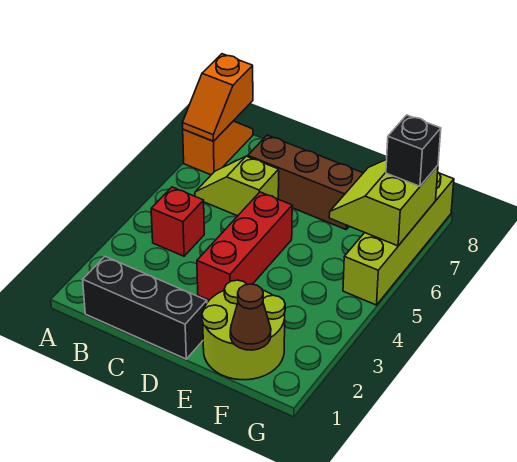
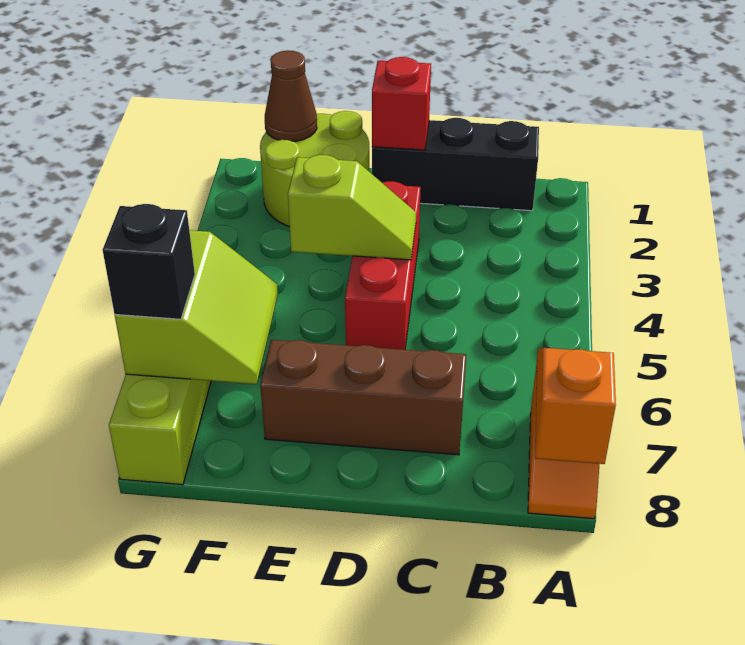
red brick B4 level 1 -> red brick D1 level 2
lime slope B6:C6 level 1 top C -> lime slope D4:E4 level 2 top E

